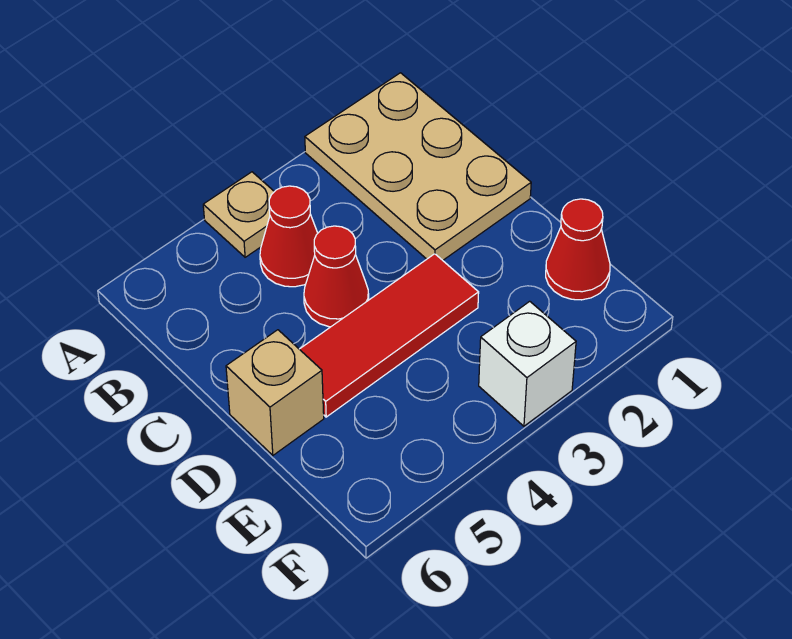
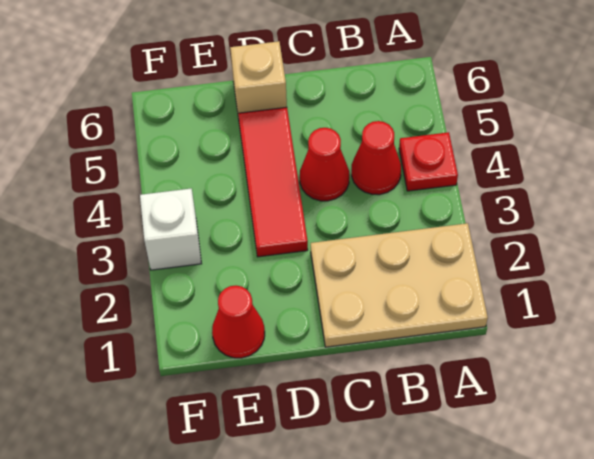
tan plate A4 level 1 -> red plate A4 level 1

